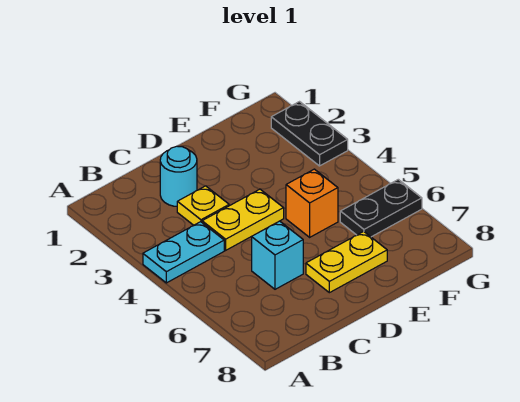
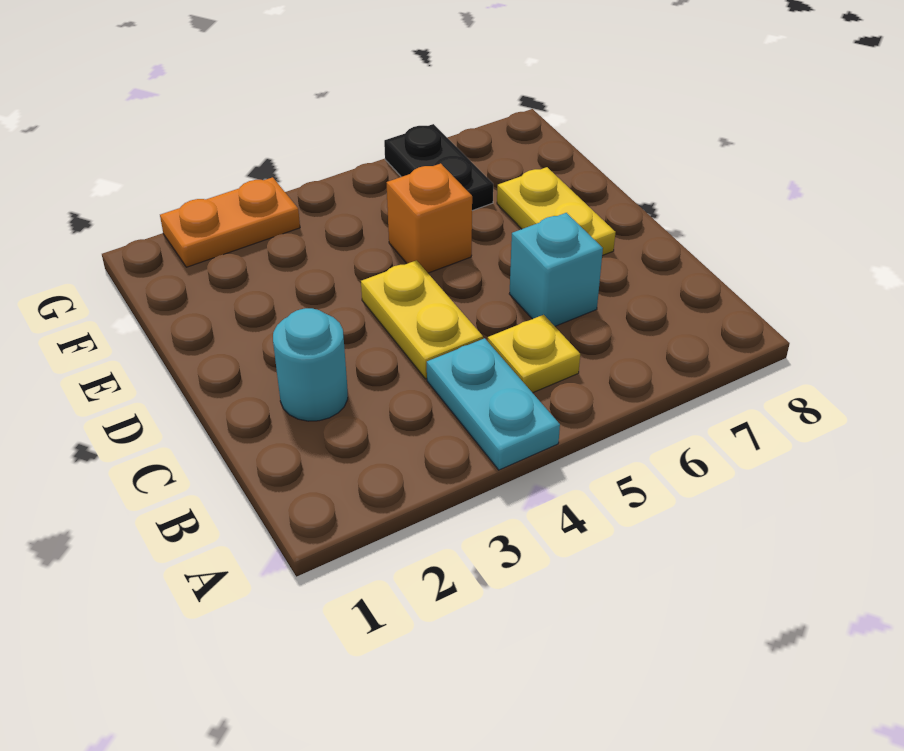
yellow plate C3 level 1 -> yellow plate B5 level 1
black plate G2:G3 level 1 -> orange plate G2:G3 level 1

